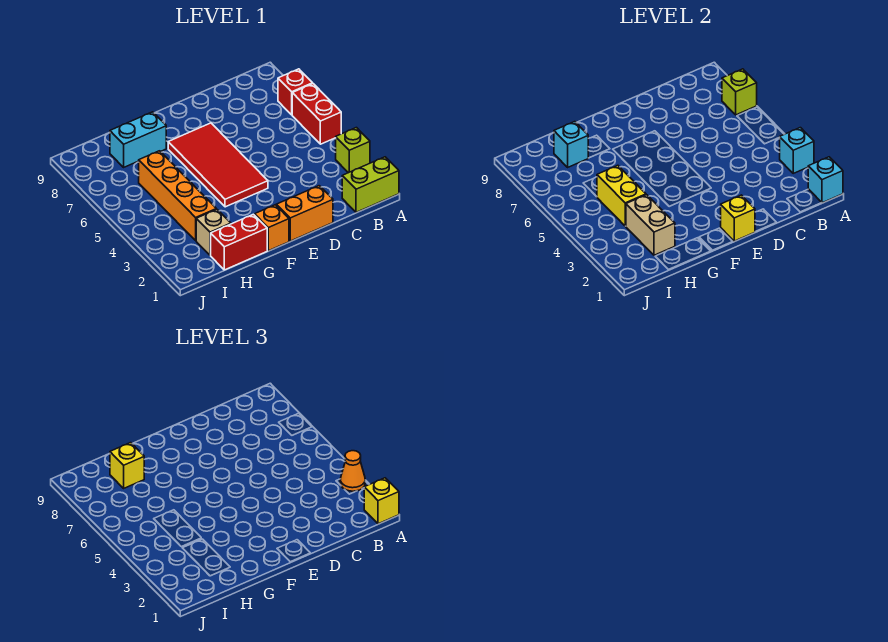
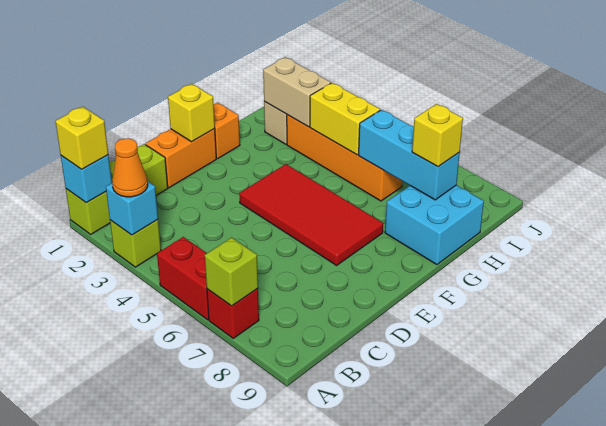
lime brick A1:B1 level 1 -> lime brick A1:C1 level 1
red brick G1:H1 level 1 -> none
cyan brick G8:H8 level 1 -> cyan brick G8:H9 level 1
cyan brick H8 level 2 -> cyan brick H6:H8 level 2

